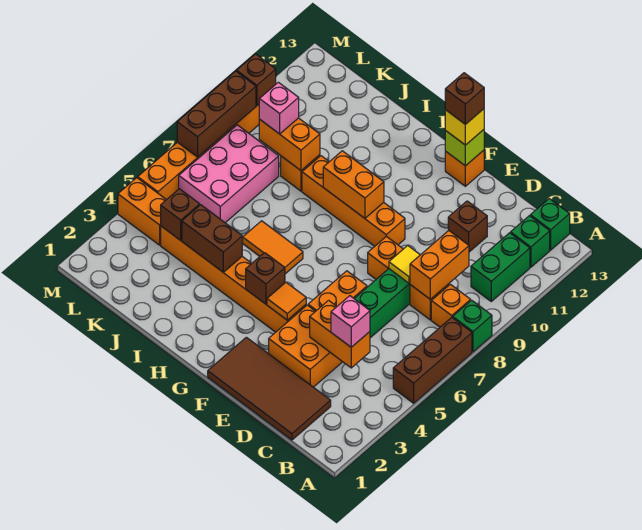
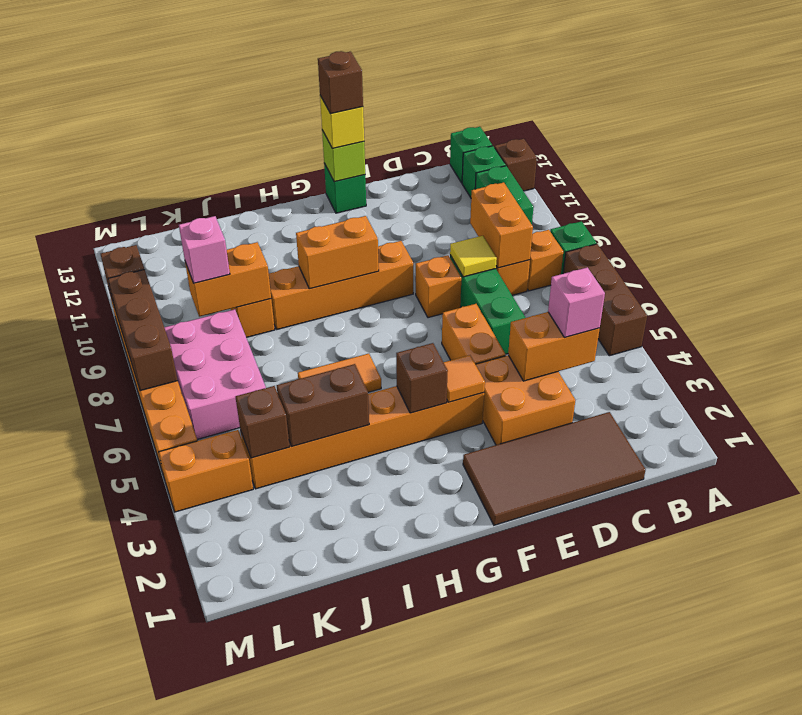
brown brick D11 level 1 -> brown brick A12 level 1
orange brick F13 level 1 -> green brick F13 level 1

